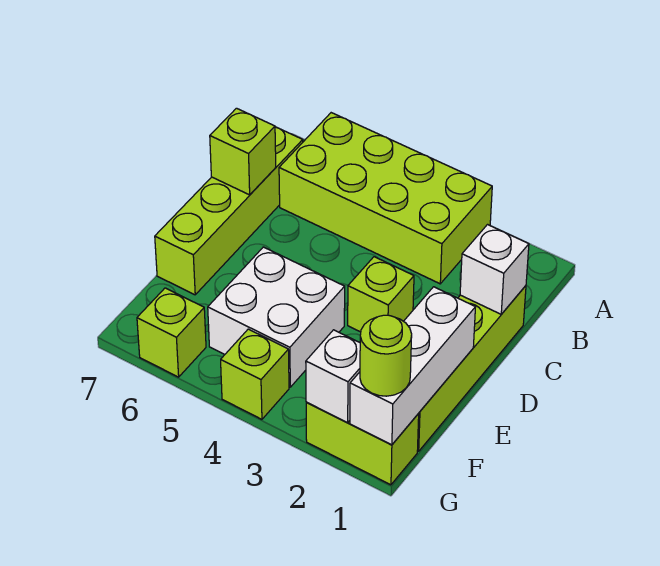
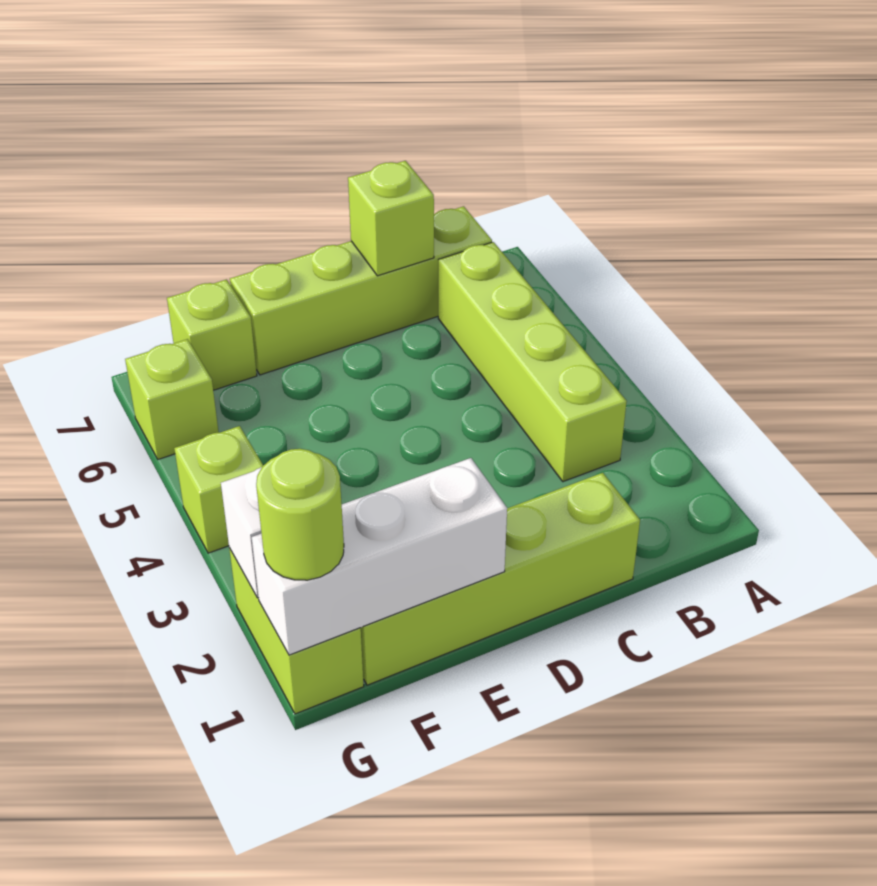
lime brick A3:B6 level 1 -> lime brick B3:B6 level 1
white brick C1 level 2 -> none
lime brick D3 level 1 -> lime brick F7 level 1
white brick E4:F5 level 1 -> none

